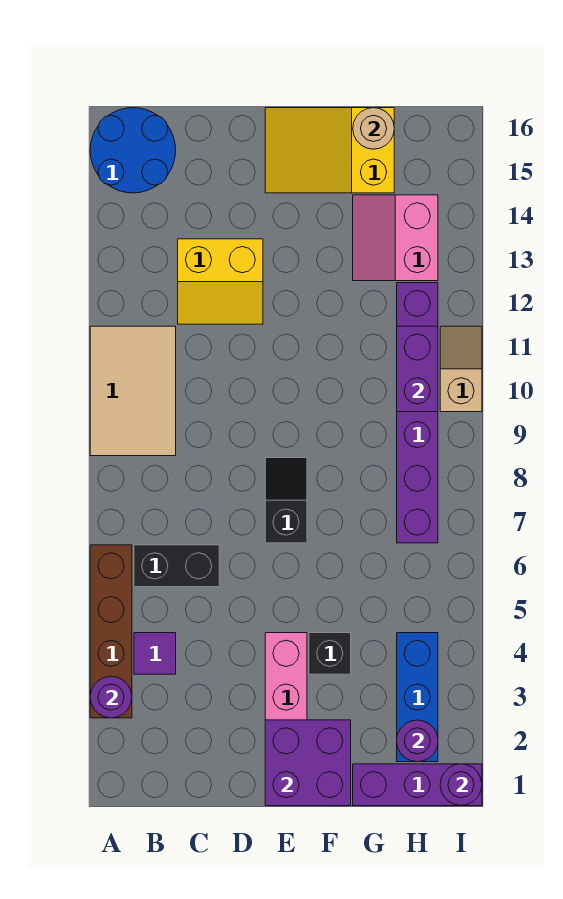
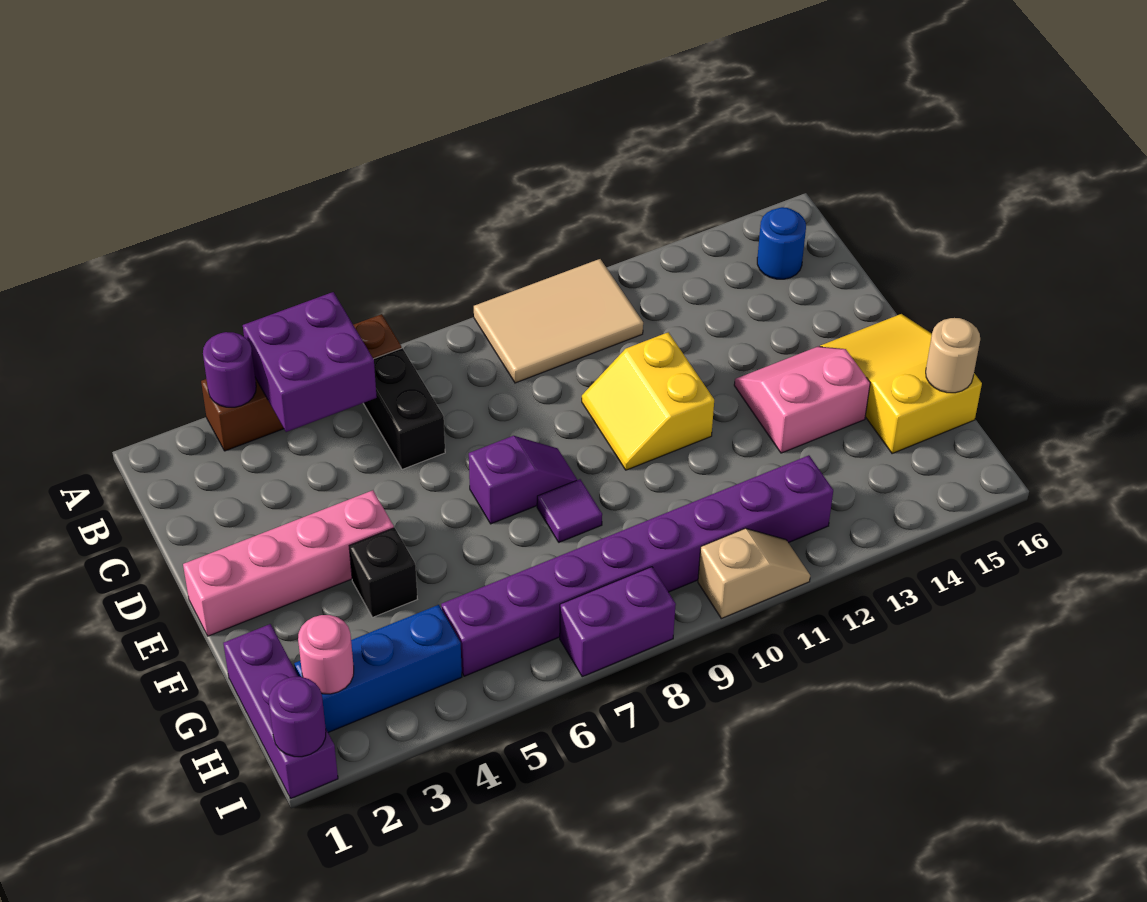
blue round brick A15:B16 level 1 -> blue round brick B15 level 1
purple tile B4 level 1 -> purple tile F8 level 1
yellow slope C12:D13 level 1 top 13 -> yellow slope D10:E11 level 1 top 11
purple brick E1:F2 level 2 -> purple brick A4:B5 level 2
black slope E7:E8 level 1 top 7 -> purple slope E7:E8 level 1 top 7
pink slope G13:H14 level 1 top H -> pink slope E13:F14 level 1 top F
purple round brick H2 level 2 -> pink round brick H2 level 2
purple brick H7:H12 level 1 -> purple brick H5:H12 level 1
purple brick H10:H11 level 2 -> purple brick I7:I8 level 1

